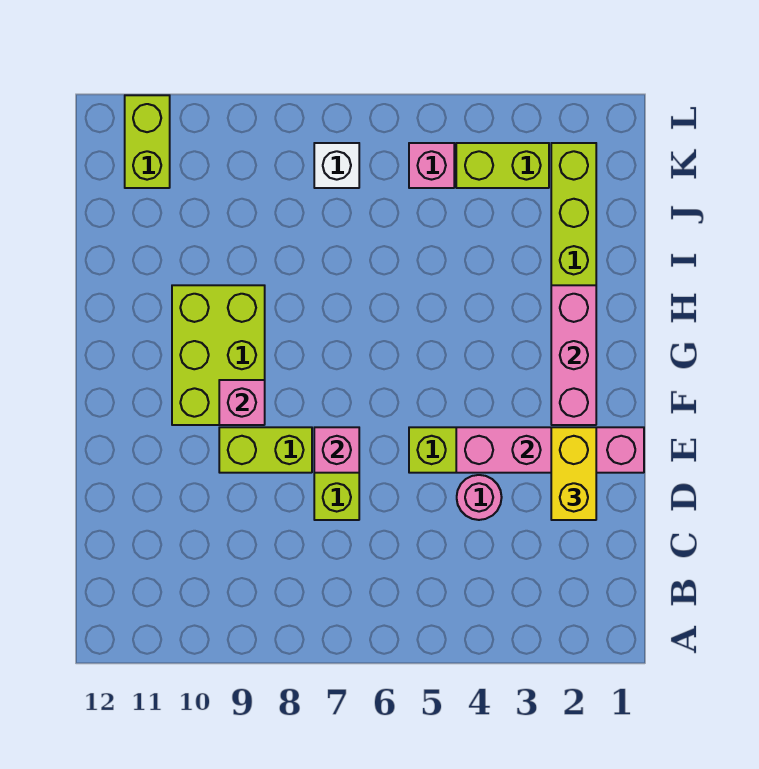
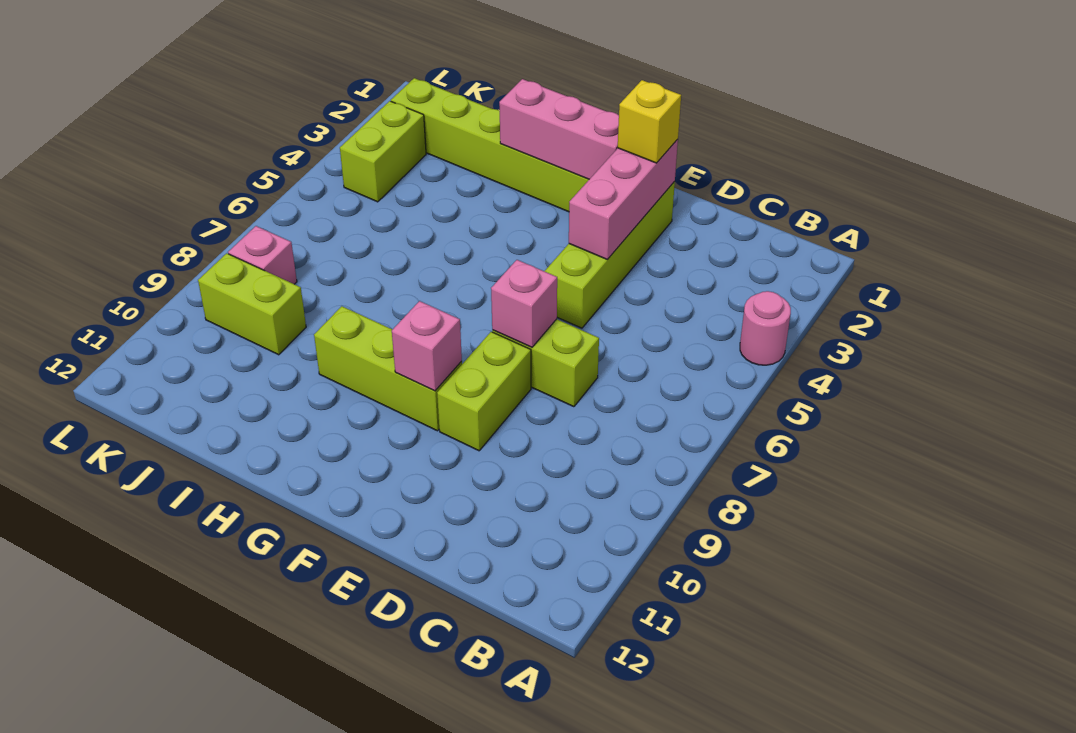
yellow brick D2:E2 level 3 -> yellow brick E2 level 3
pink round brick D4 level 1 -> pink round brick A4 level 1
pink brick E1:E4 level 2 -> pink brick E2:E4 level 2
lime brick F9:H10 level 1 -> lime brick F9:H9 level 1
pink brick K5 level 1 -> pink brick K8 level 1
white brick K7 level 1 -> none
lime brick K11:L11 level 1 -> lime brick J9:K9 level 1

